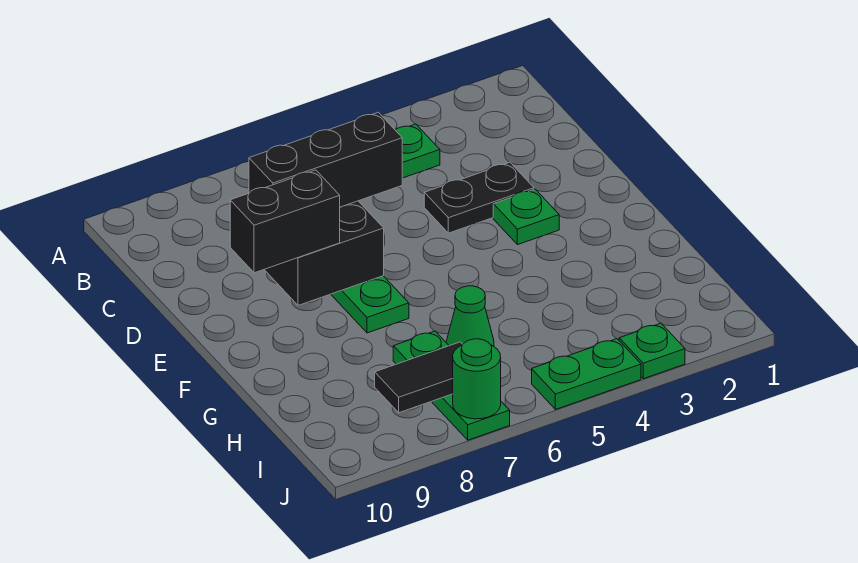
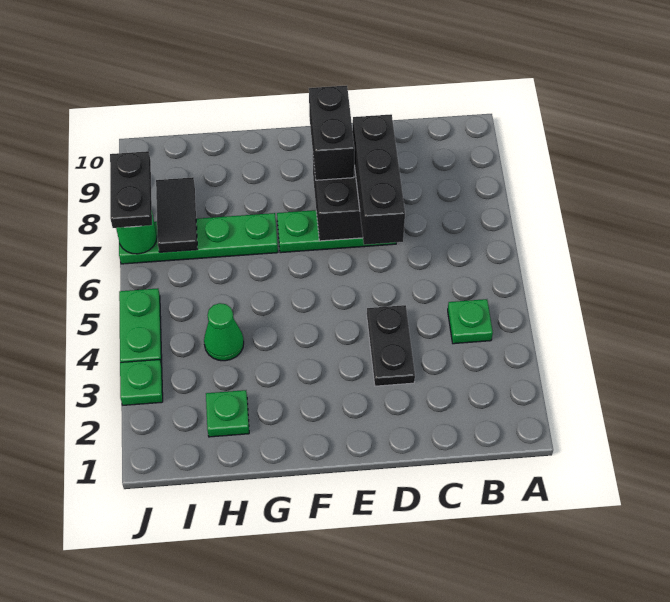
green plate E3 level 1 -> green plate H2 level 1
green cone H6 level 1 -> green cone H4 level 1
green plate H7:J7 level 1 -> green plate G7:J7 level 1
none -> black plate J7:J8 level 3

